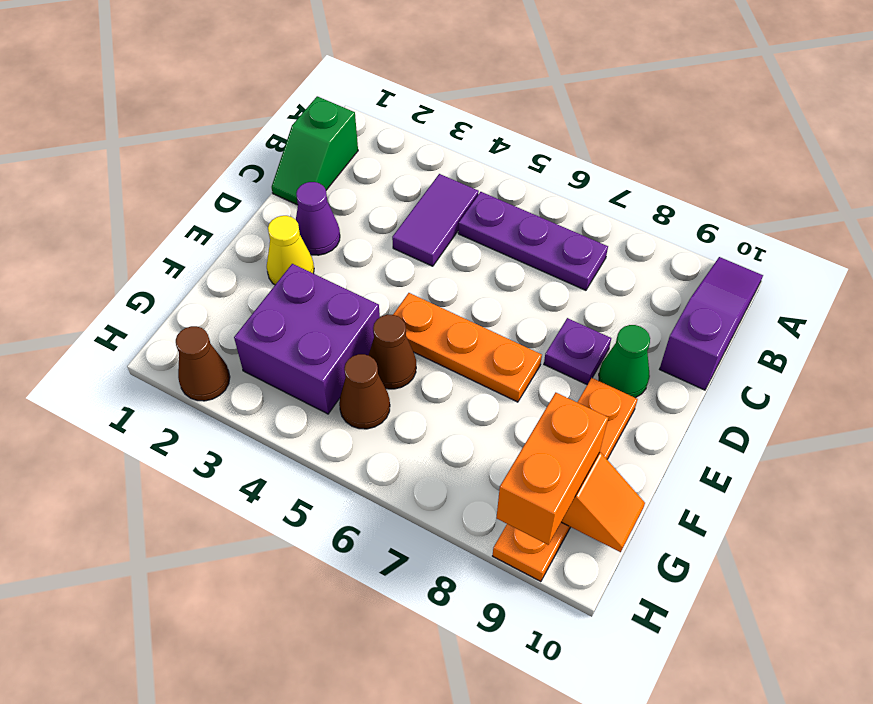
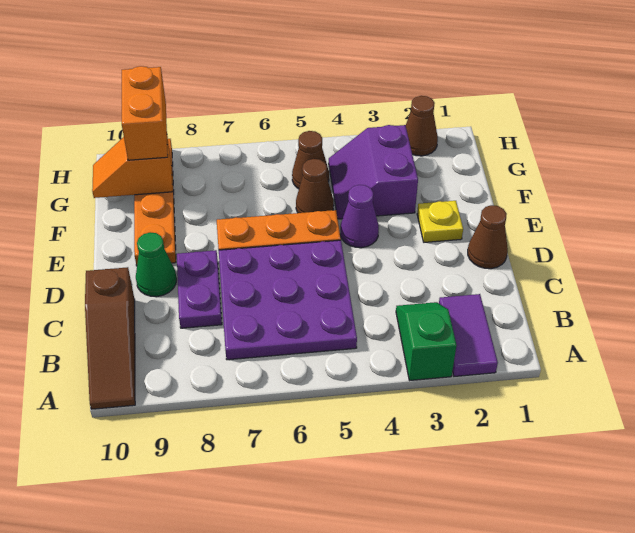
purple slope A10:C10 level 1 top C -> brown slope A10:C10 level 1 top C
green slope B1:C1 level 1 top B -> green slope A3:B3 level 1 top A
purple tile B4:C4 level 1 -> purple tile A2:B2 level 1
purple plate B5:B7 level 1 -> purple plate B5:D7 level 1
none -> brown cone D1 level 1
purple cone D2 level 1 -> purple cone E4 level 1
purple plate D8 level 1 -> purple plate C8:D8 level 1
yellow cone E2 level 1 -> yellow plate E2 level 1
purple brick F3:G4 level 1 -> purple slope F3:G4 level 1 top 3

